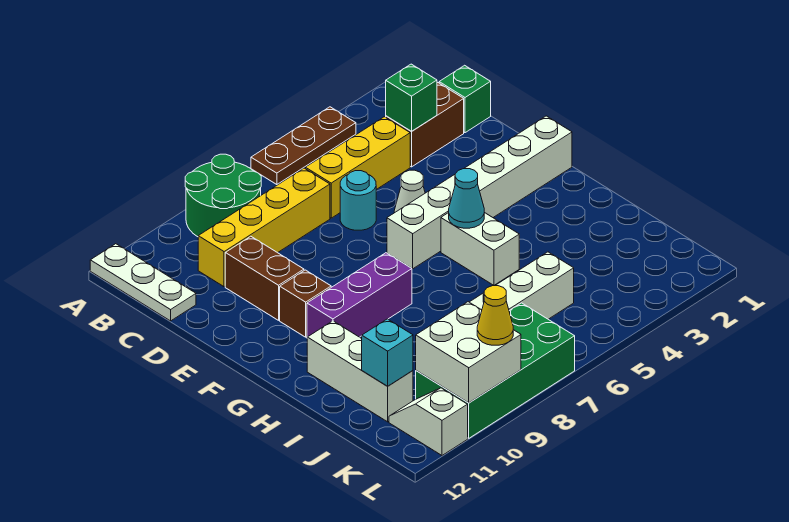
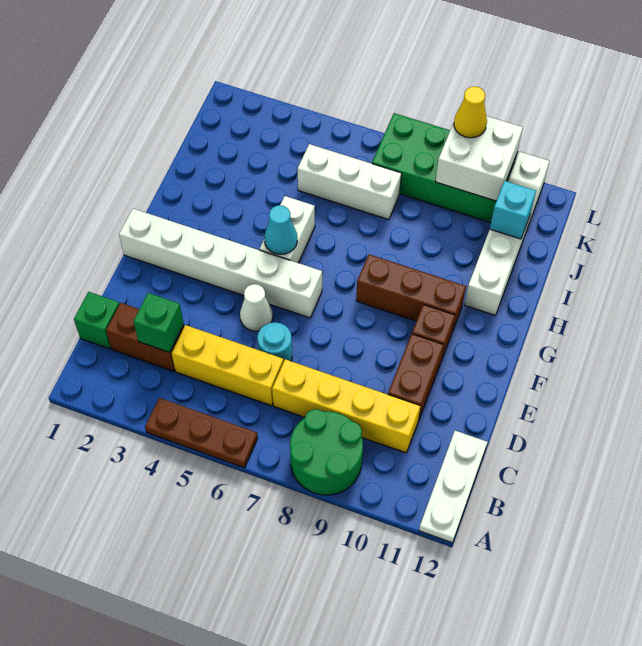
purple brick G8:G10 level 1 -> brown brick G8:G10 level 1

